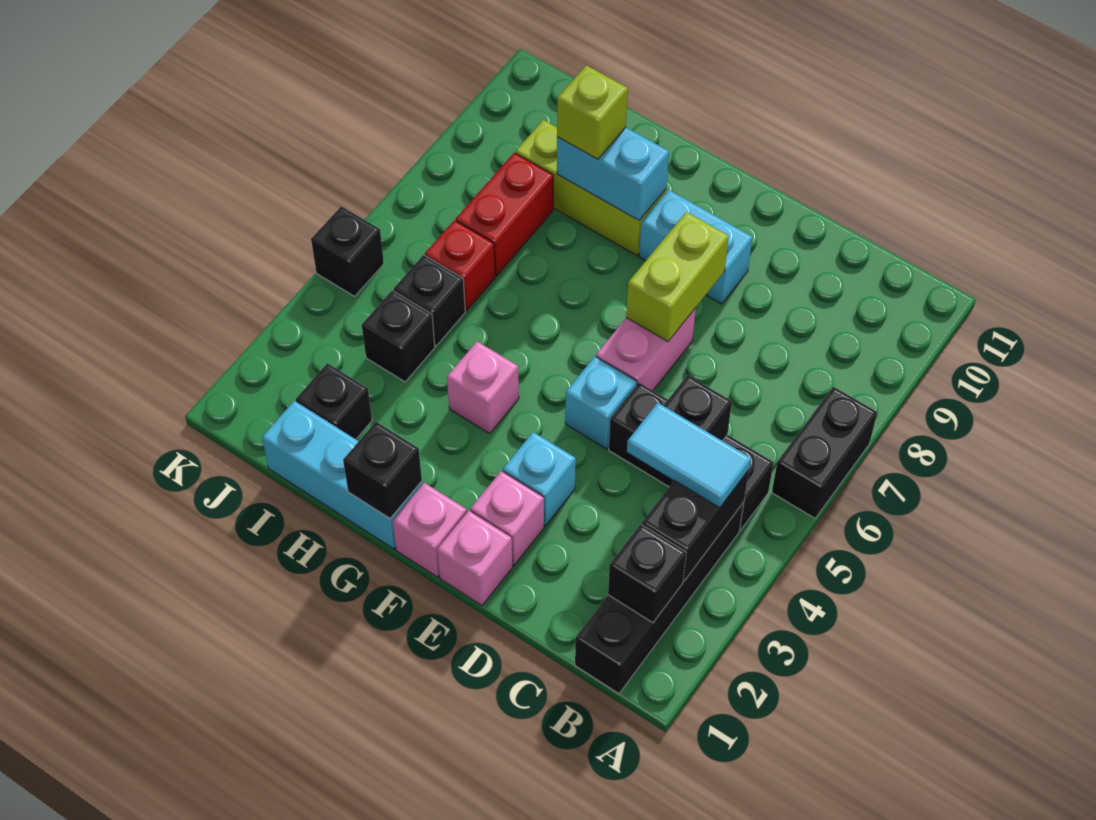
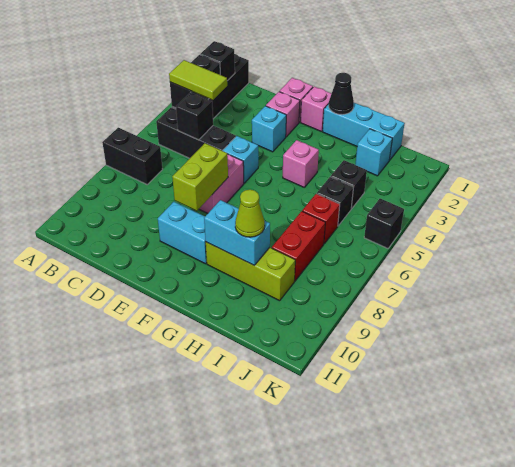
black brick A6:A7 level 1 -> black brick A7:B7 level 1
cyan tile B4:C4 level 3 -> lime tile B4:C4 level 3
black brick G1 level 2 -> black cone G1 level 2
lime brick H9 level 3 -> lime cone H9 level 3
black brick I2 level 1 -> cyan brick I2 level 1

